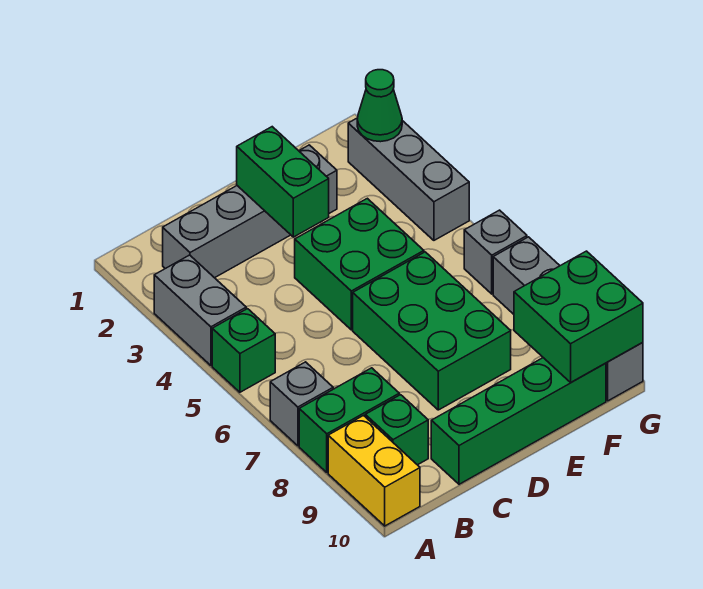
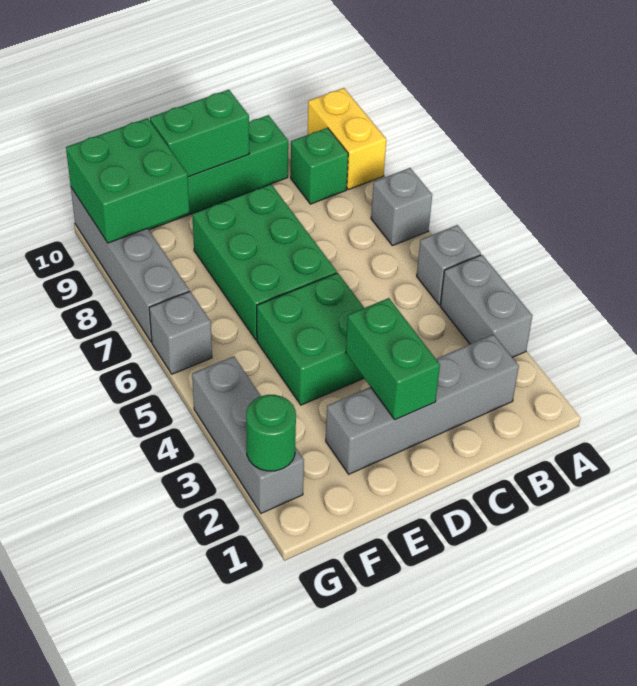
green brick A5 level 1 -> grey brick A5 level 1
green brick A8:B8 level 1 -> green brick D10:E10 level 2
green cone G2 level 2 -> green round brick G2 level 2

